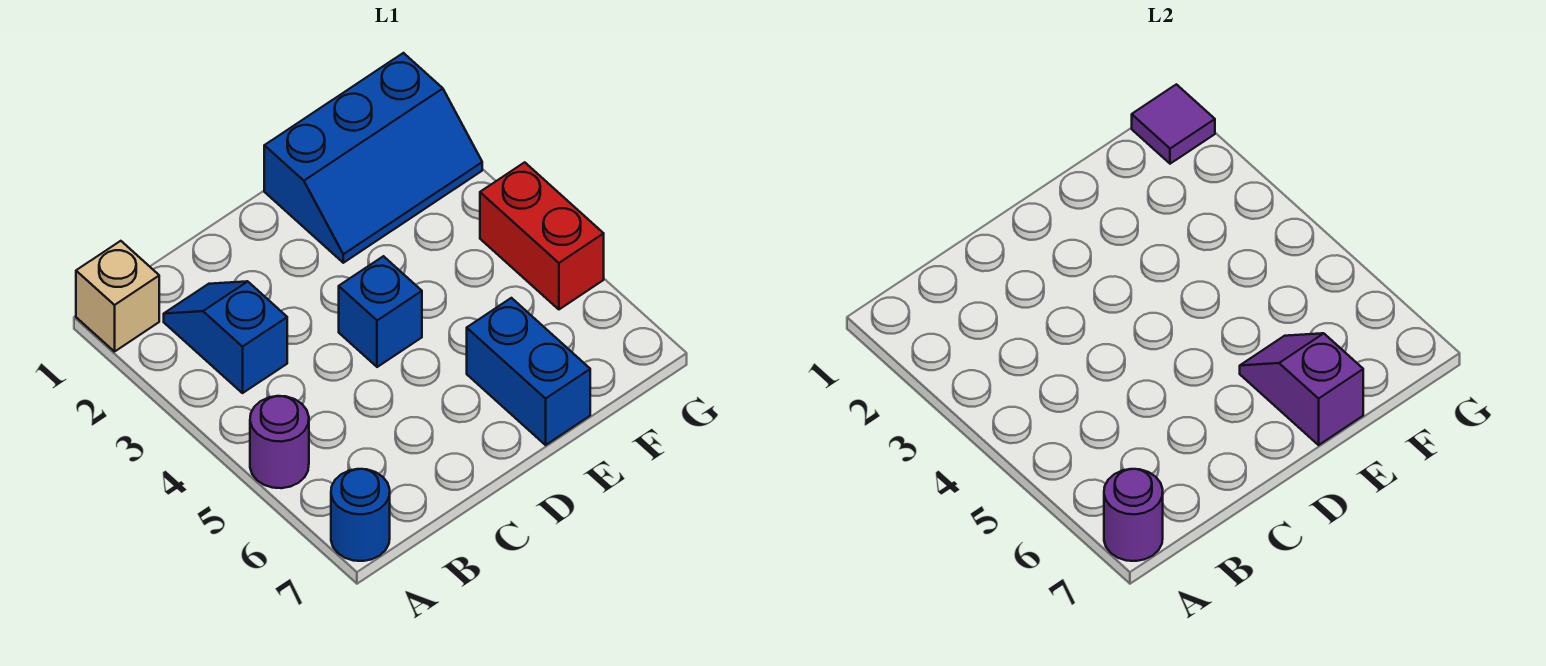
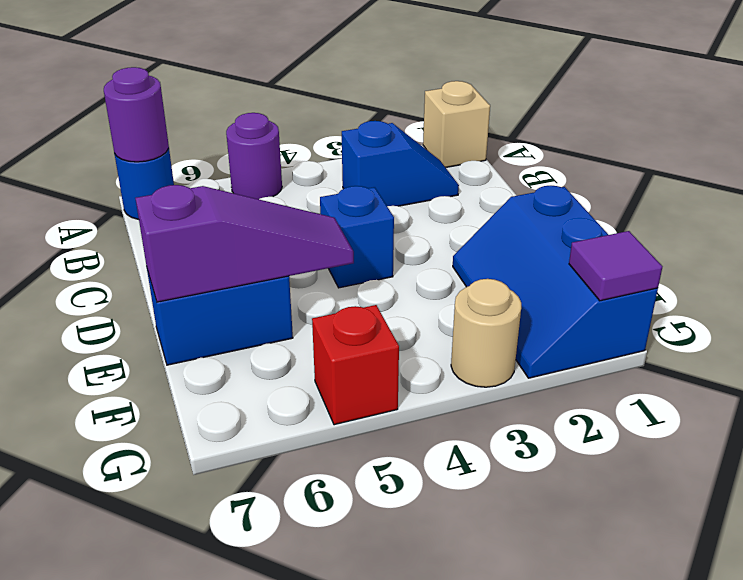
purple slope E6:E7 level 2 top 7 -> purple slope E5:E7 level 2 top 7
none -> tan round brick G3 level 1
red brick G4:G5 level 1 -> red brick G5 level 1

